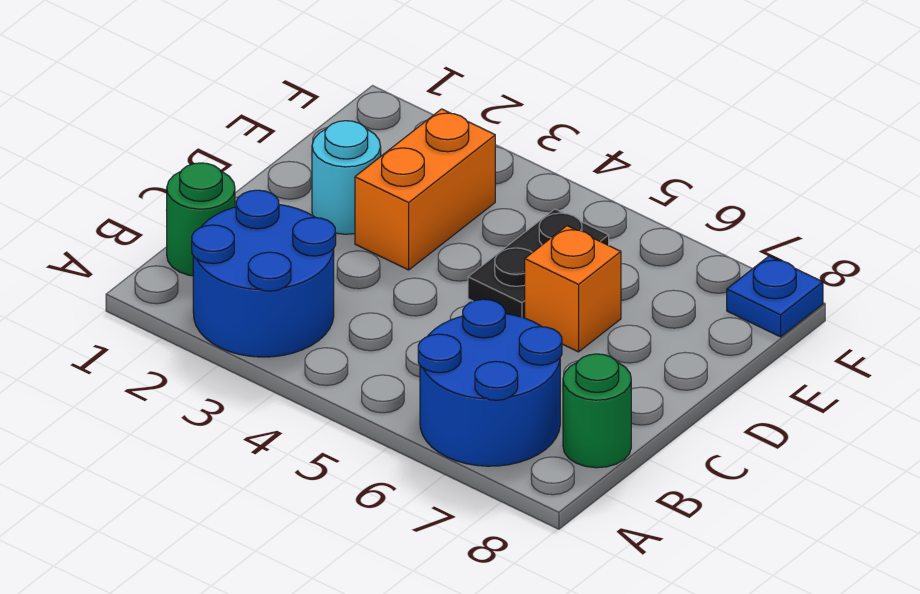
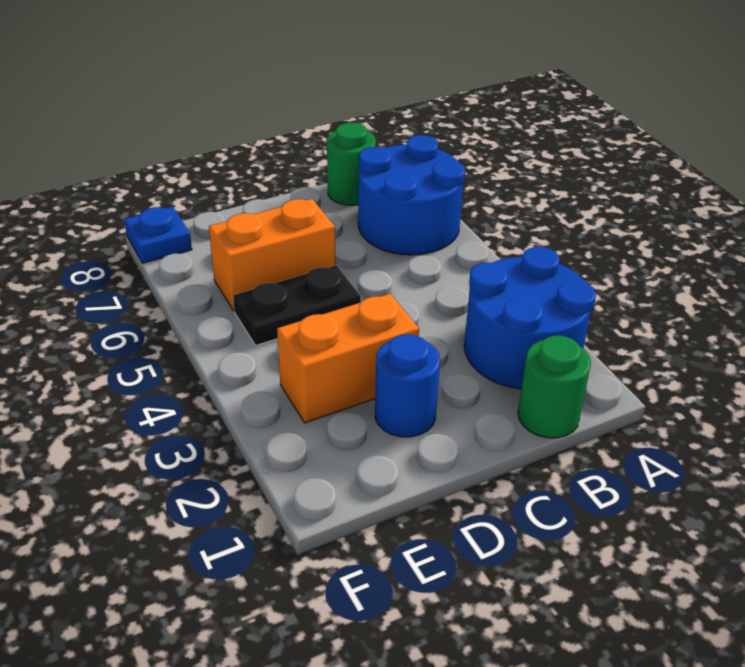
cyan round brick D2 level 1 -> blue round brick D2 level 1
orange brick D6 level 1 -> orange brick D6:E6 level 1

